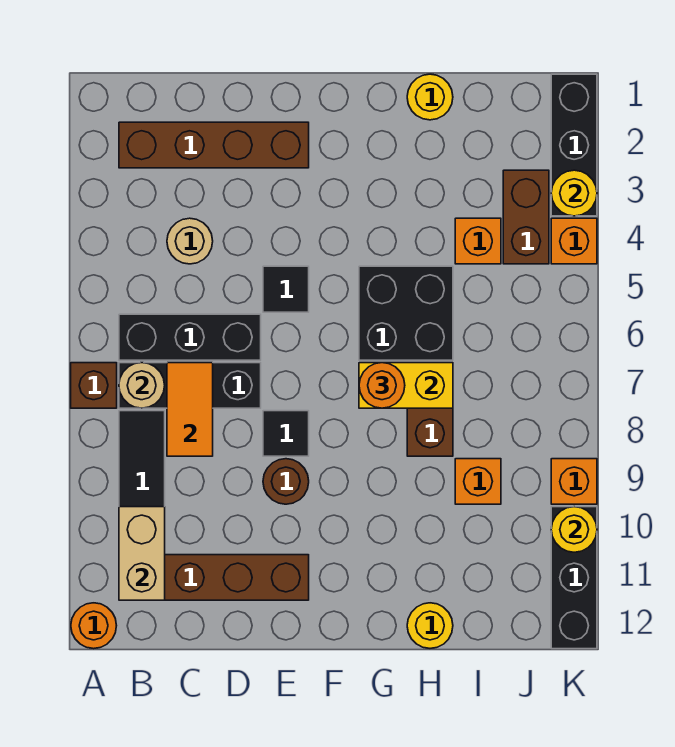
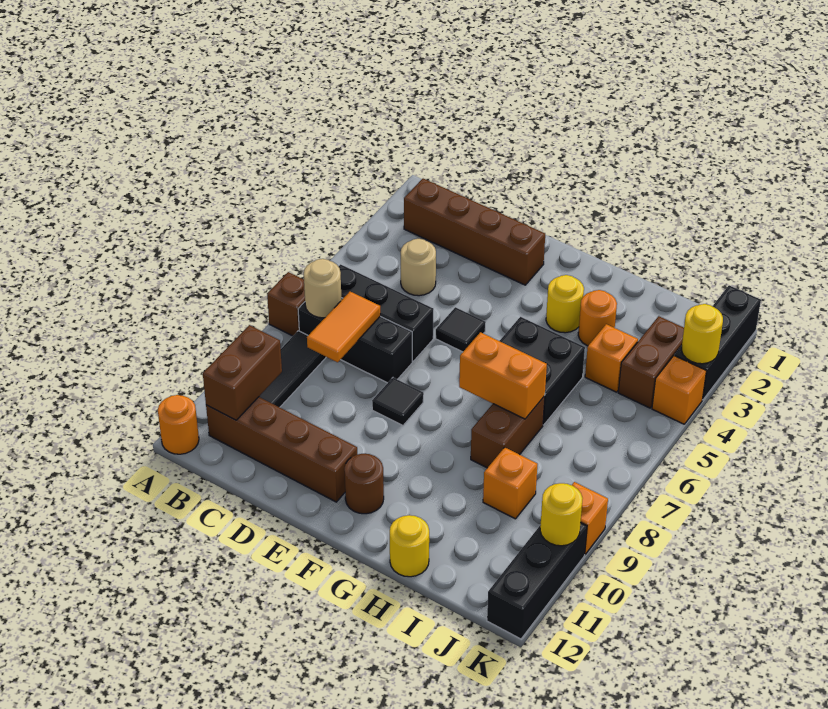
tan brick B10:B11 level 2 -> brown brick B10:B11 level 2
brown round brick E9 level 1 -> brown round brick F11 level 1
yellow brick G7:H7 level 2 -> orange brick G7:H7 level 2
orange round brick G7 level 3 -> orange round brick H3 level 1
yellow round brick H1 level 1 -> yellow round brick G3 level 1

